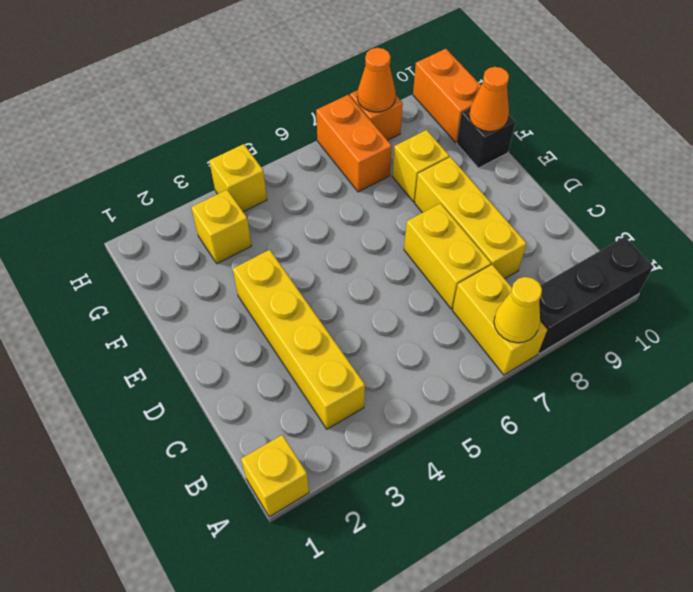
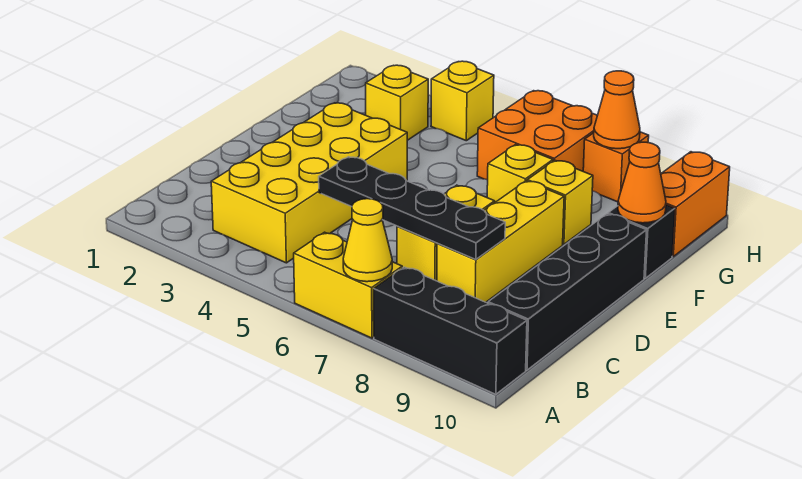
yellow brick A1 level 1 -> yellow brick F7 level 1
yellow brick A7:B7 level 1 -> yellow brick A6:A7 level 1
yellow brick B3:E3 level 1 -> yellow brick B3:E4 level 1
none -> black brick B10:E10 level 1
none -> black plate C5:C8 level 2
orange brick G7:H7 level 1 -> orange brick G6:H7 level 1

